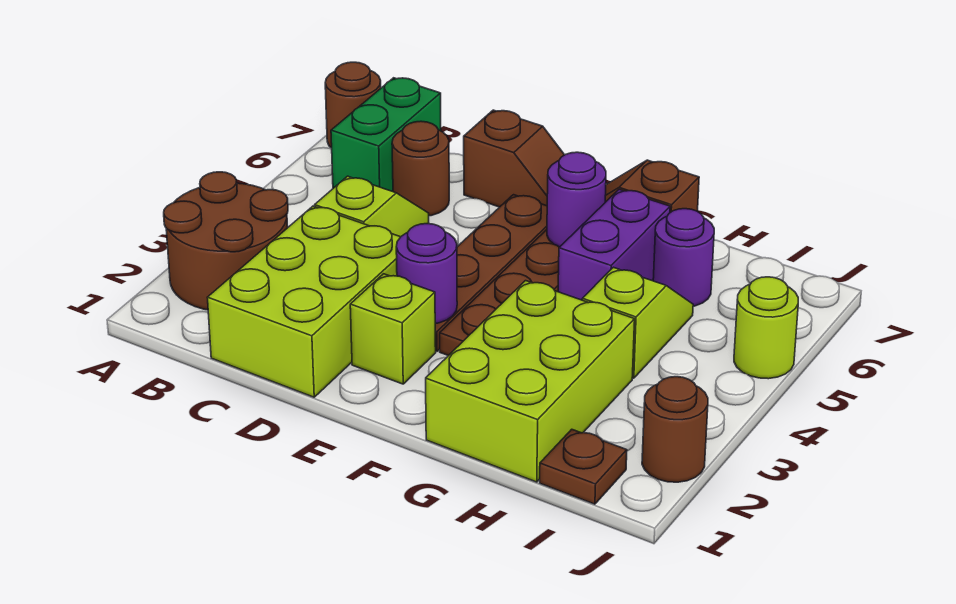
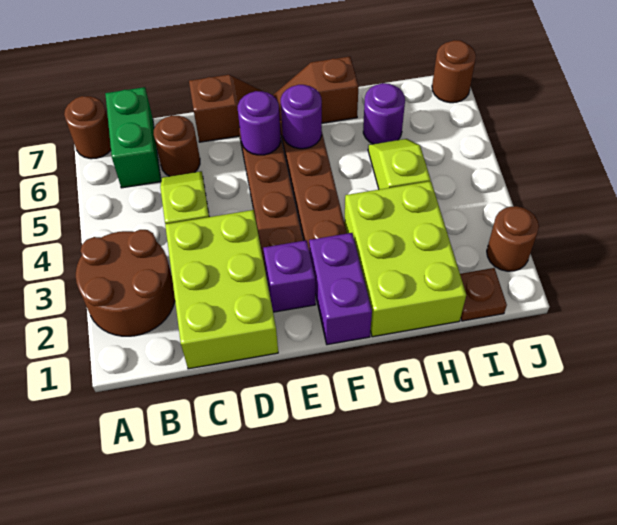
lime brick E2 level 1 -> purple brick E2 level 1
purple round brick E3 level 2 -> purple round brick E6 level 2
purple brick G5:G6 level 1 -> purple brick F1:F2 level 1
lime round brick J5 level 1 -> none
none -> brown round brick J7 level 1

